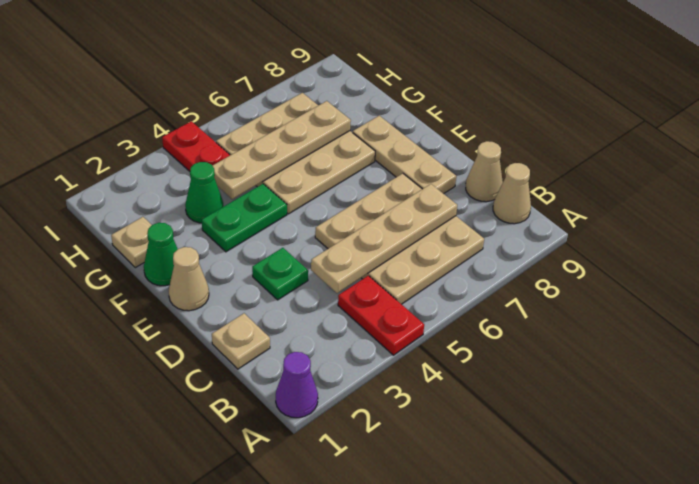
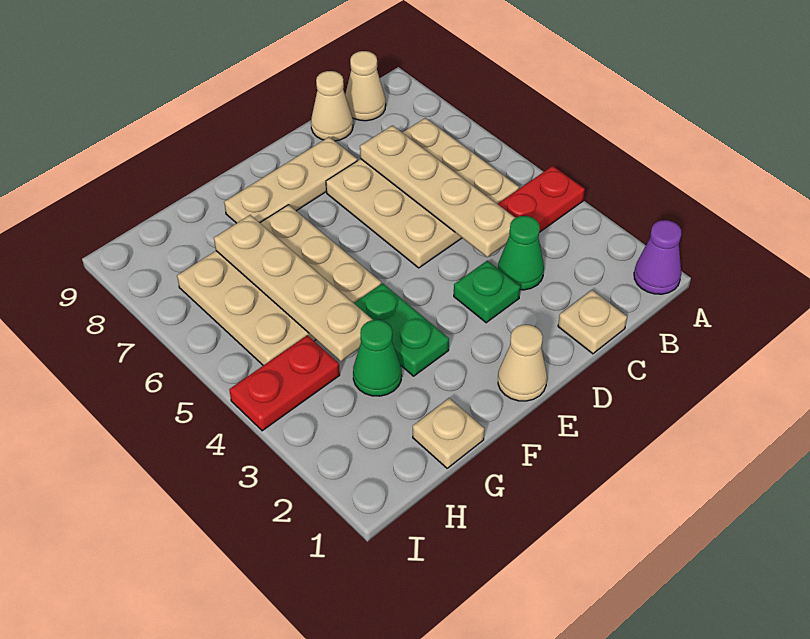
green cone F1 level 1 -> green cone C3 level 1

